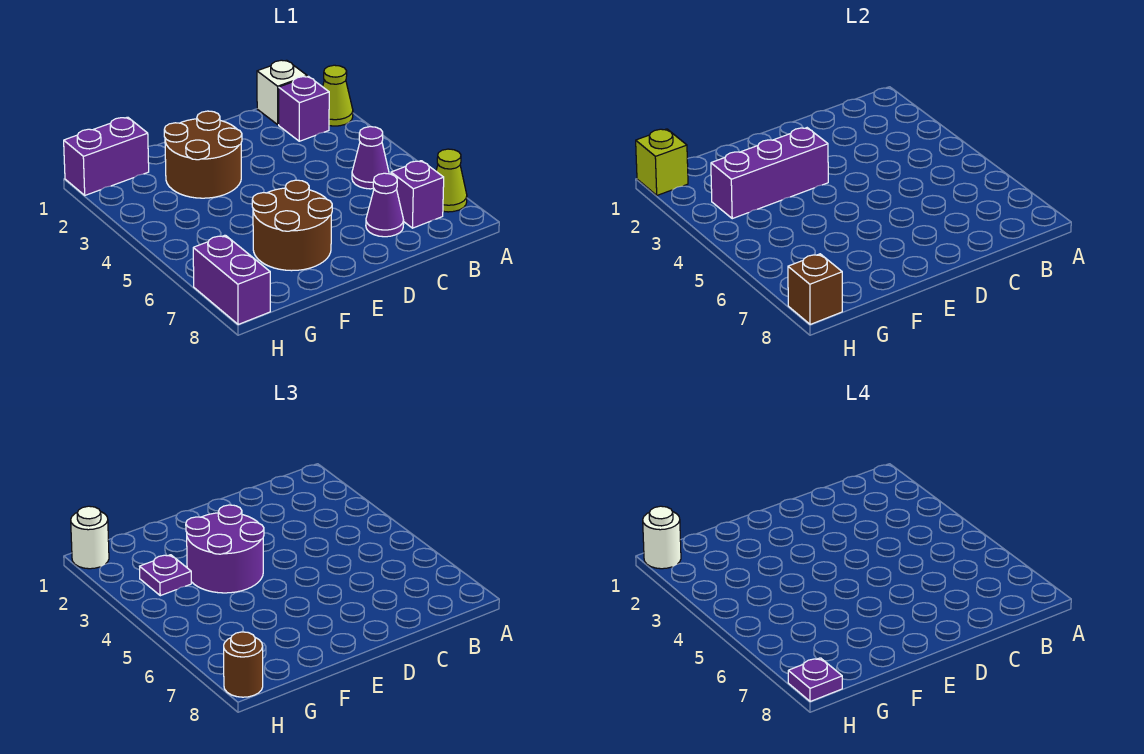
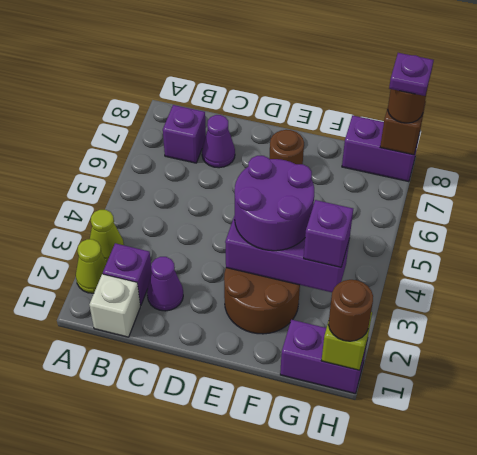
lime cone A7 level 1 -> lime cone A3 level 1
purple cone B5 level 1 -> purple cone C2 level 1
brown round brick E6:F7 level 1 -> brown round brick E7 level 1
purple plate G3 level 3 -> purple brick G3 level 3
white round brick H1 level 3 -> brown round brick H1 level 3
white round brick H1 level 4 -> none
purple brick H7:H8 level 1 -> purple brick G8:H8 level 1

